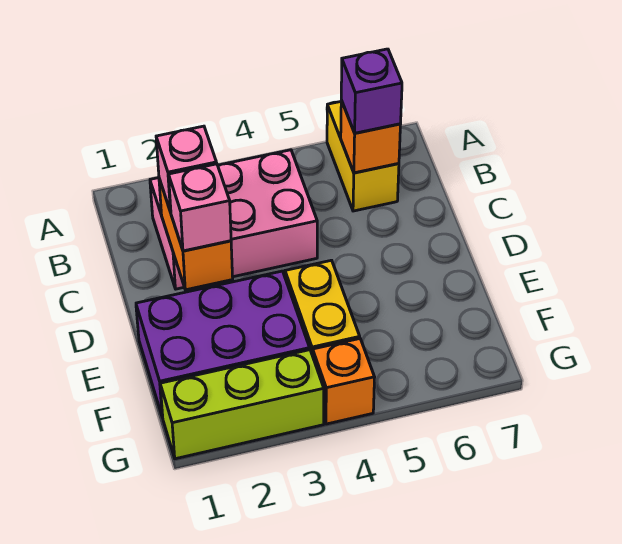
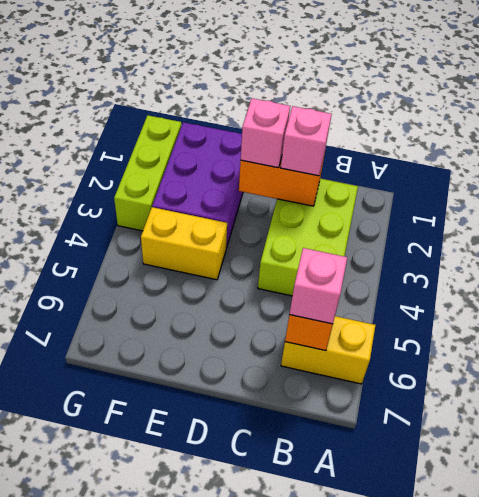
pink brick B2:C4 level 1 -> lime brick B2:C4 level 1
purple brick B6 level 3 -> pink brick B6 level 3
orange brick G4 level 1 -> none

